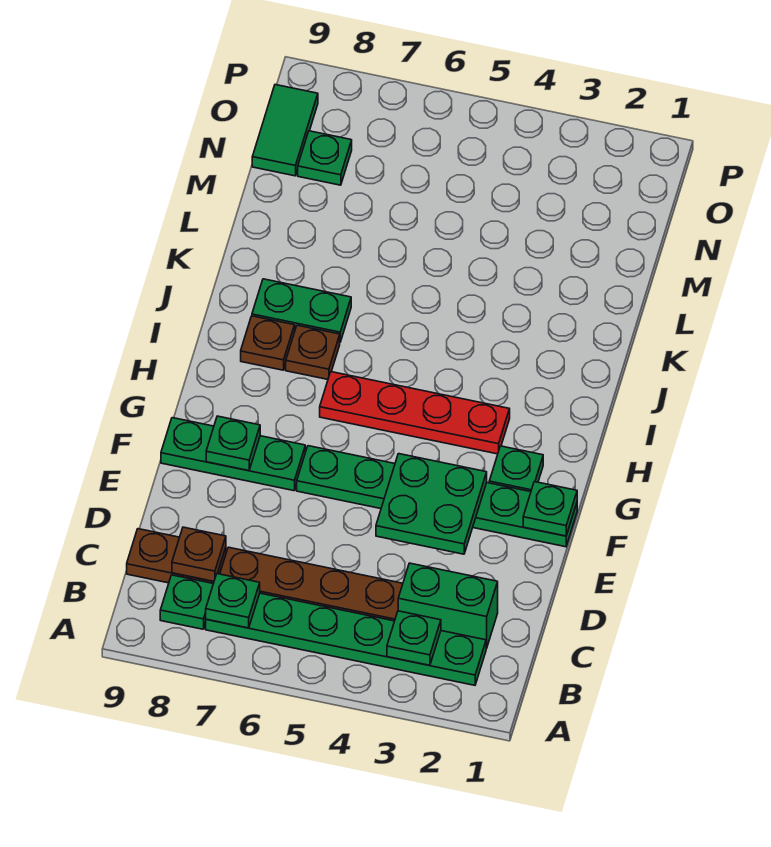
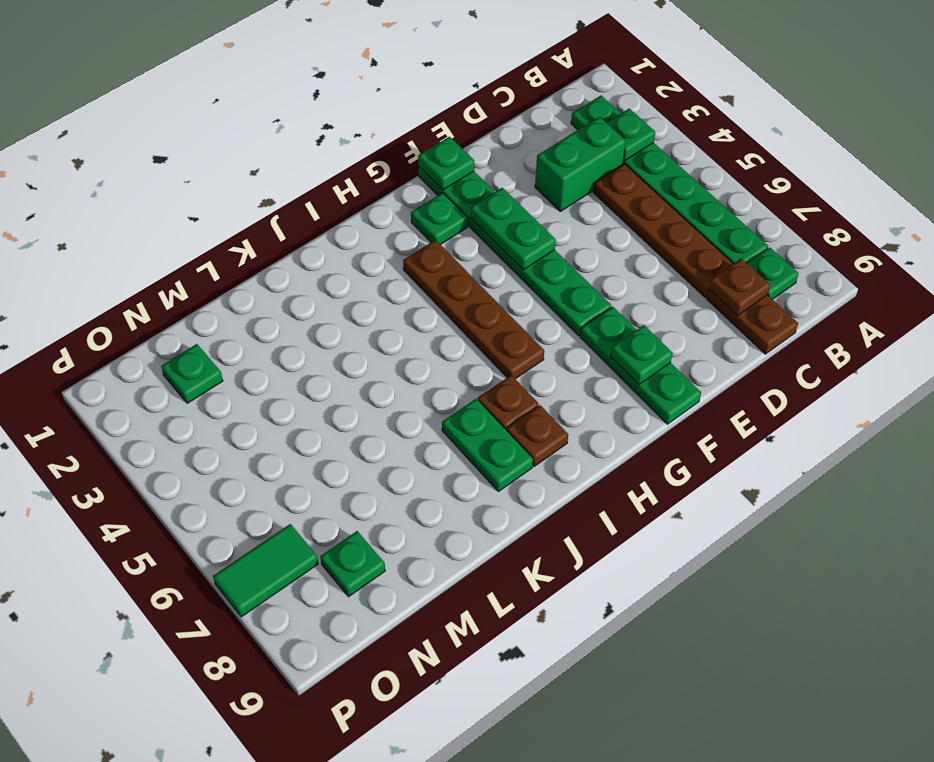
green plate B7 level 2 -> green plate N2 level 1
green brick C2:C3 level 1 -> green brick C3:D3 level 1
green plate E3:F4 level 2 -> green plate F3:F4 level 2
red plate H3:H6 level 1 -> brown plate H3:H6 level 1
green tile N9:O9 level 1 -> green tile O7:P7 level 1

